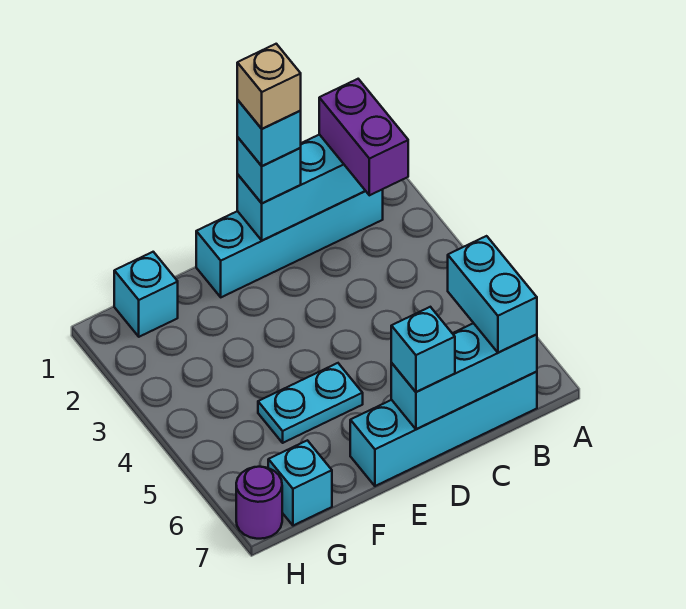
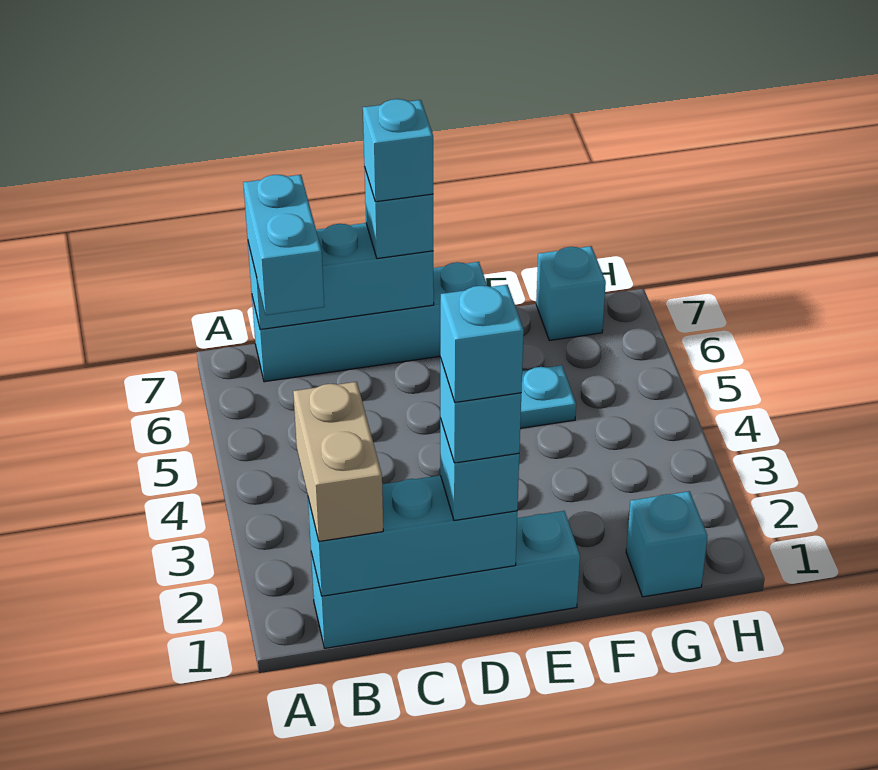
purple brick B1:B2 level 3 -> tan brick B1:B2 level 3
tan brick D1 level 5 -> cyan brick D1 level 5
none -> cyan brick D7 level 4
purple round brick H7 level 1 -> none

